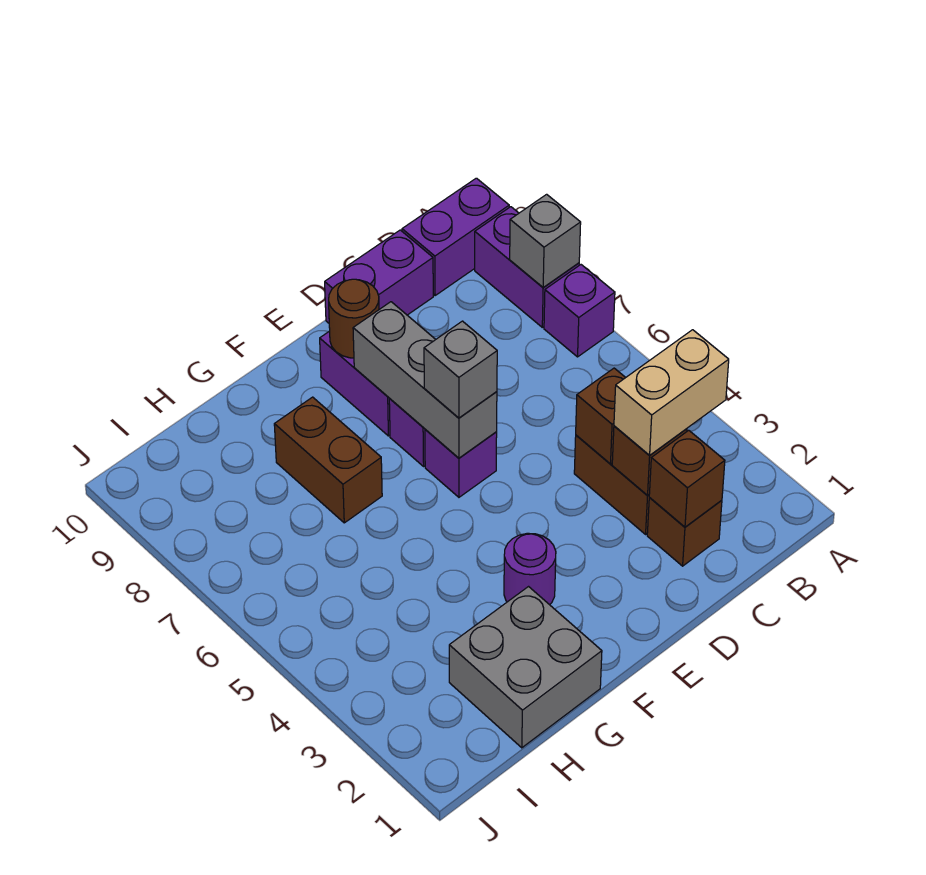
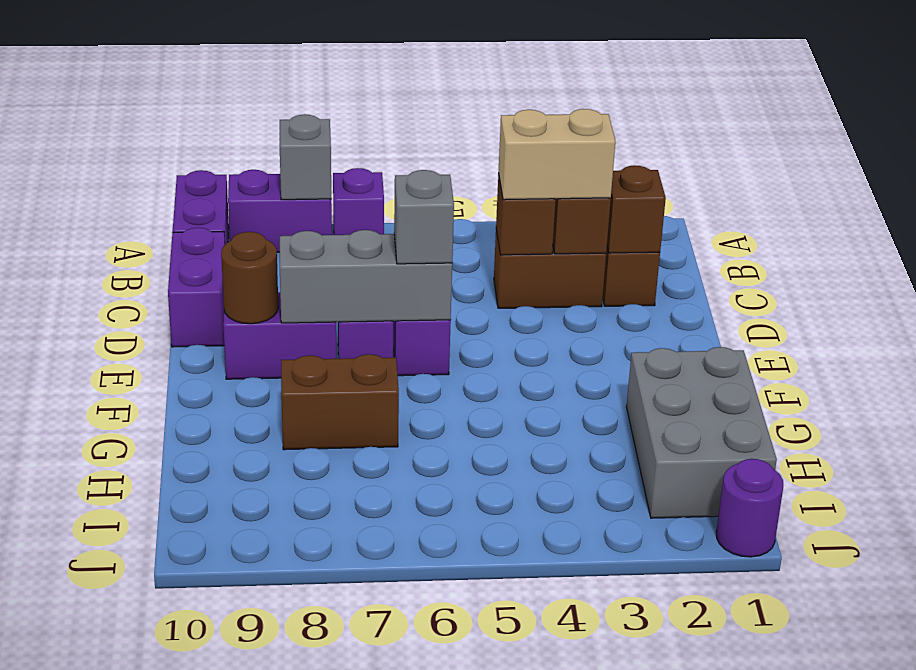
tan brick B3:C3 level 3 -> tan brick C3:C4 level 3
purple round brick F3 level 1 -> purple round brick J1 level 1
grey brick G1:H2 level 1 -> grey brick G1:I2 level 1

